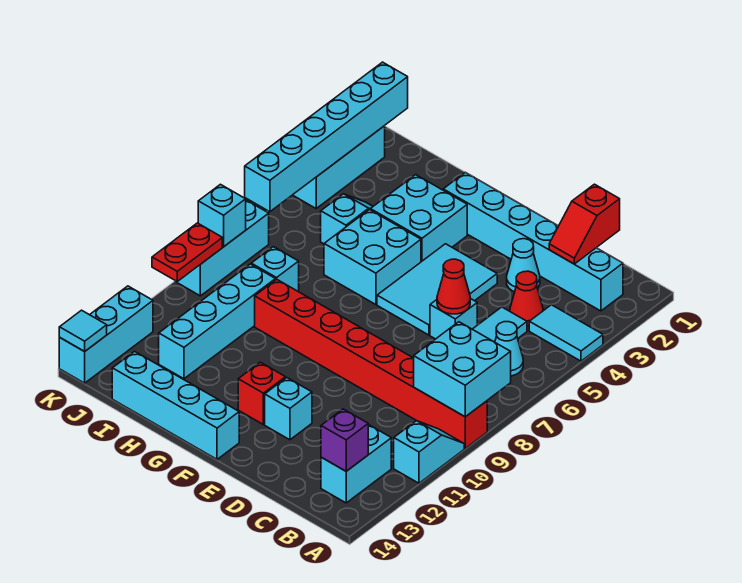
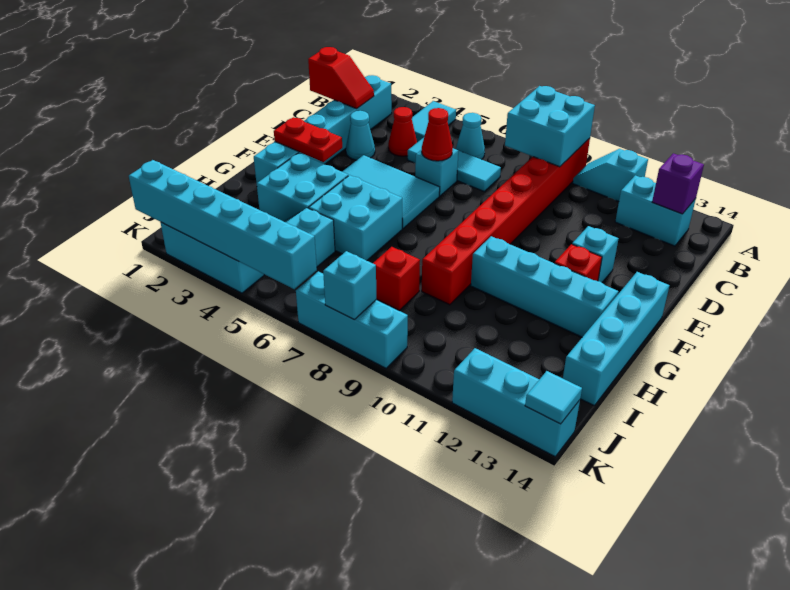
cyan brick I8 level 1 -> red brick I8 level 1
cyan brick I9:I12 level 1 -> cyan brick G10:G13 level 1
red plate K9:K10 level 2 -> red plate F2:F3 level 2

